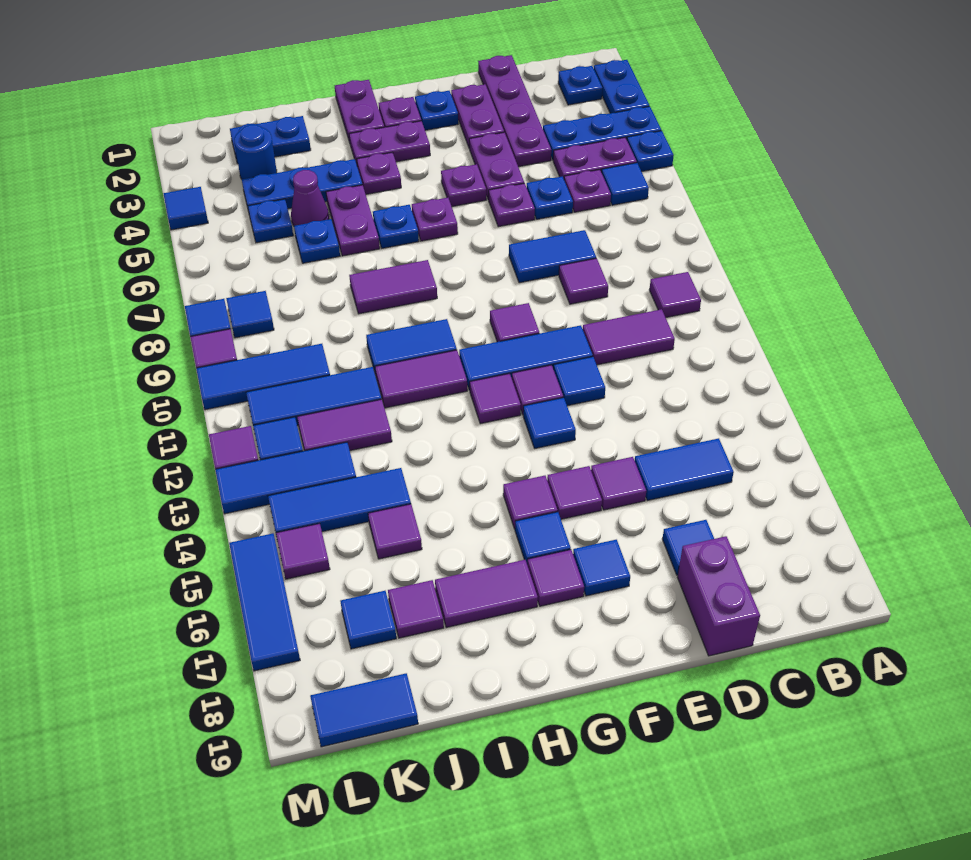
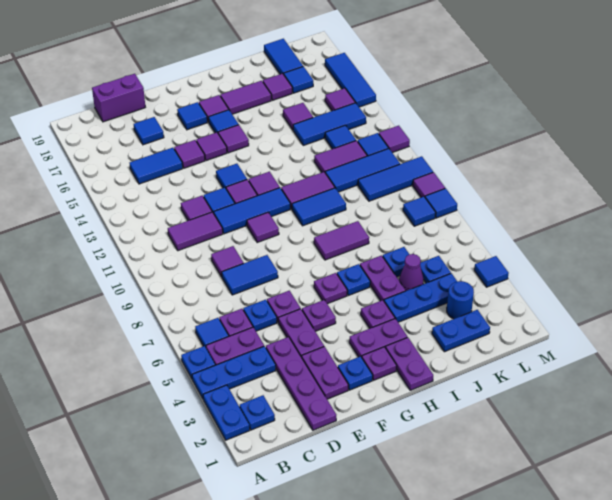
purple tile B10 level 1 -> purple tile D12 level 1
purple brick D18:D19 level 1 -> purple brick C19:D19 level 1
blue tile K13:M13 level 1 -> blue tile K13 level 1
blue tile K19:L19 level 1 -> blue tile K18:K19 level 1

